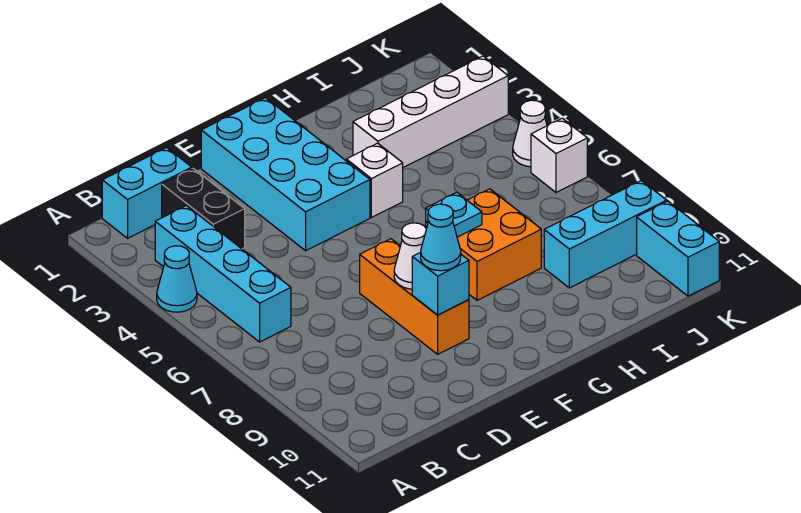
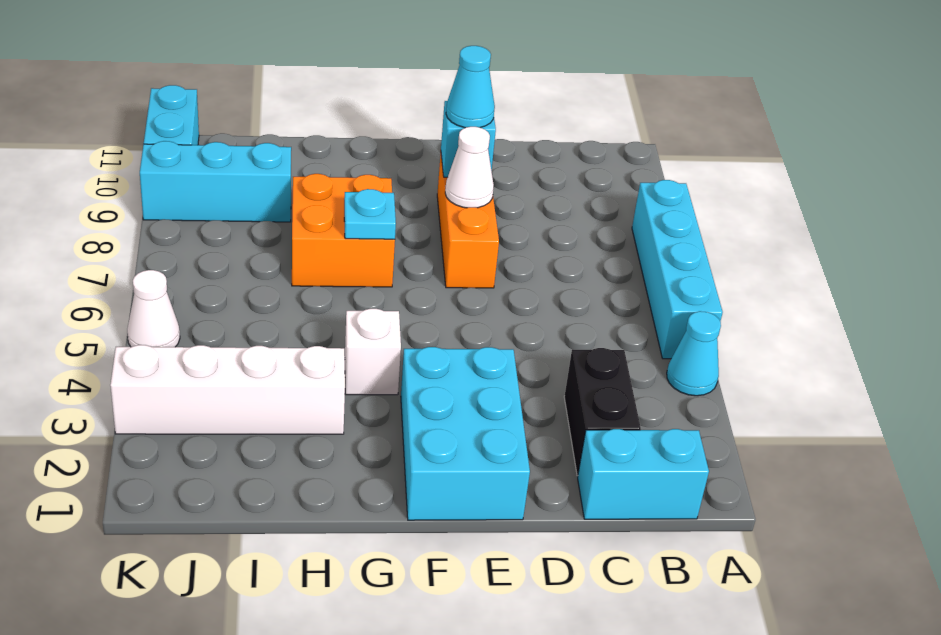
cyan brick B3:B6 level 1 -> cyan brick A5:A8 level 1
cyan brick E1:F4 level 1 -> cyan brick E1:F3 level 1
white brick K6 level 1 -> none

